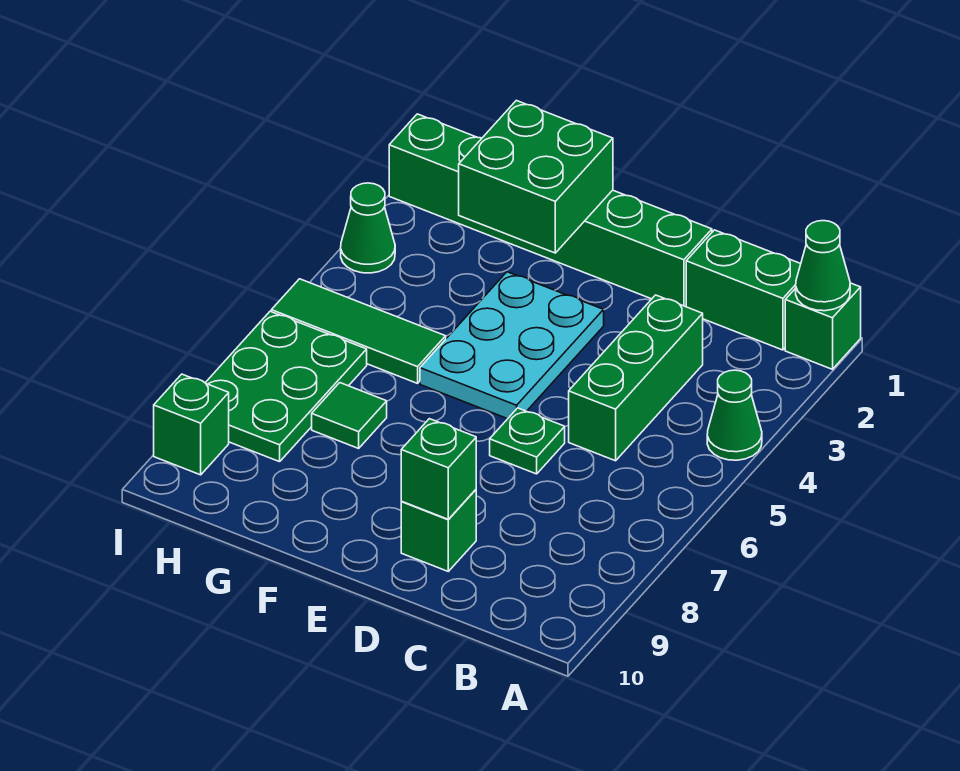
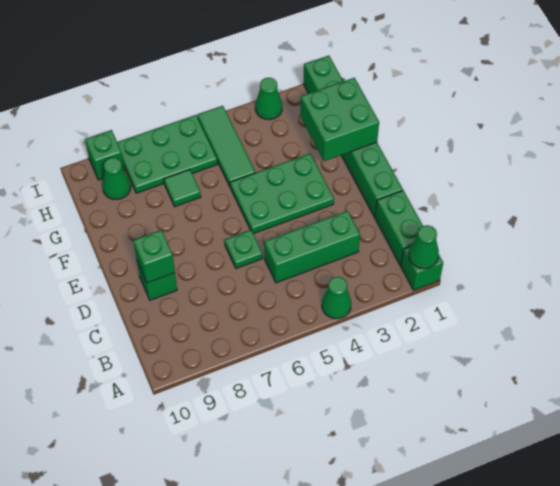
cyan plate E3:F5 level 1 -> green plate E3:F5 level 1
none -> green cone H9 level 1

